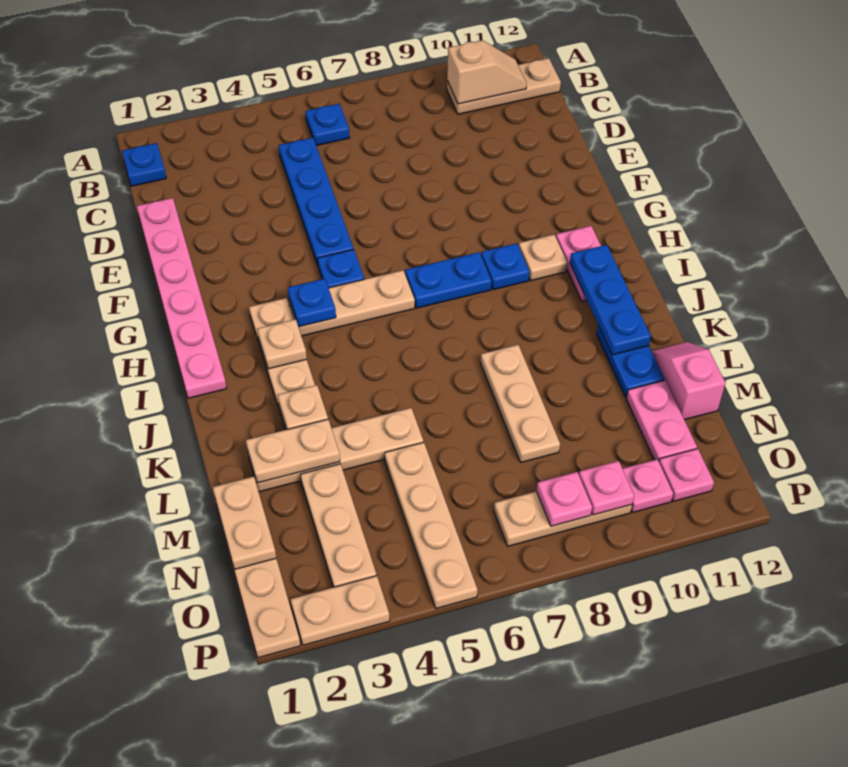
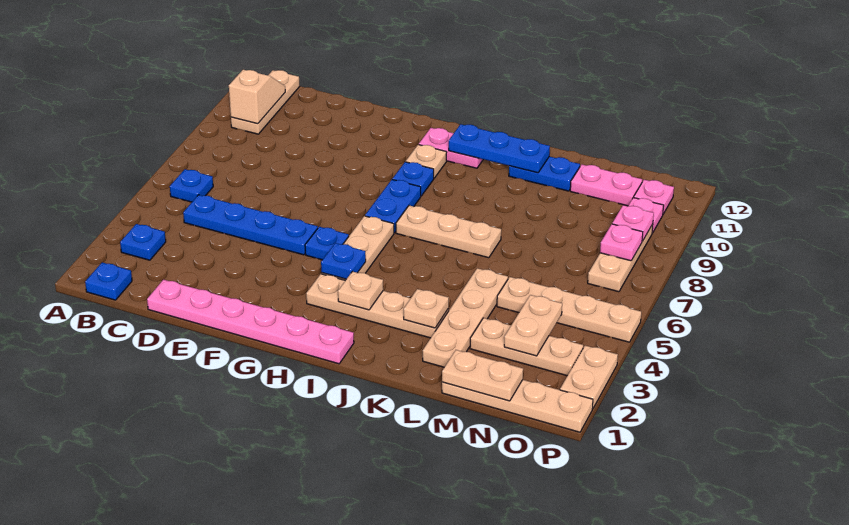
none -> blue plate B3 level 1
tan plate K8:M8 level 1 -> tan plate I7:K7 level 1
tan plate L2:L3 level 2 -> tan plate N3:N4 level 2
pink slope L12:M12 level 1 top M -> none

